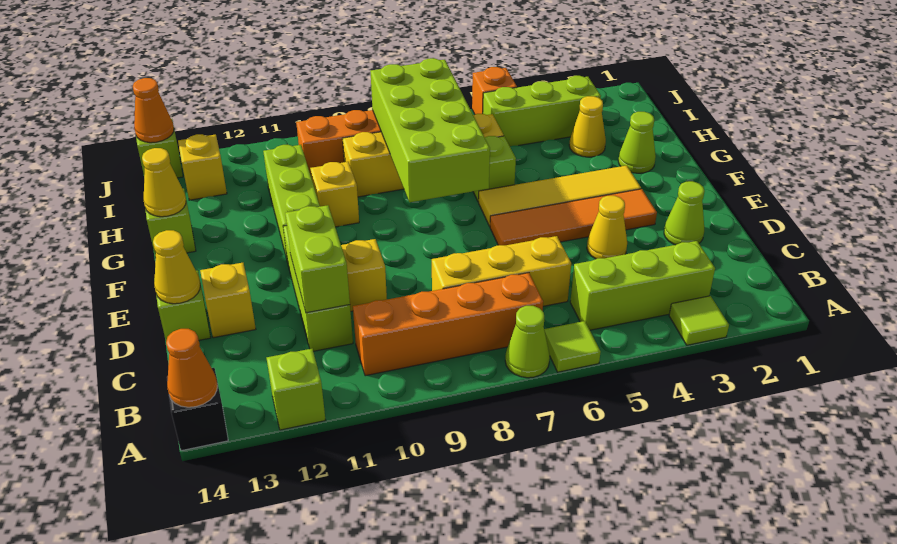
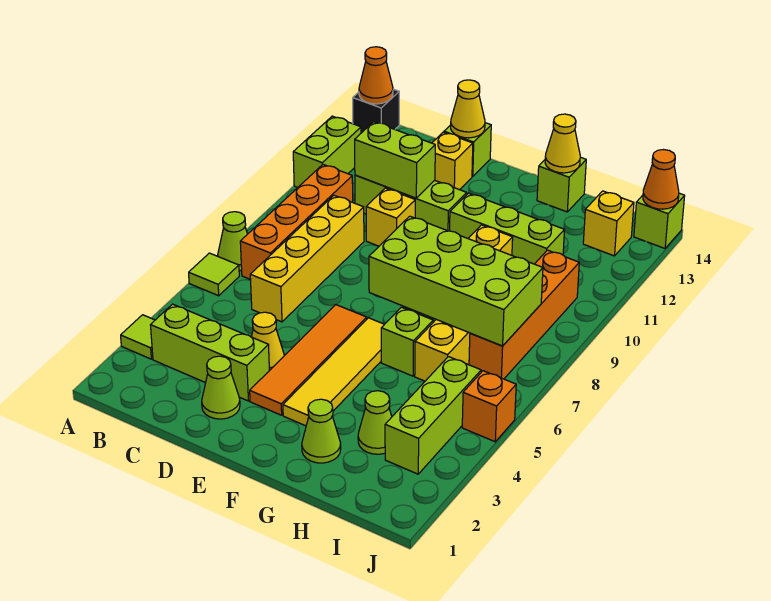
lime brick A12 level 1 -> lime brick A11:A12 level 1
lime brick B3:B5 level 1 -> lime brick B3:D3 level 1
yellow brick C6:C8 level 1 -> yellow brick C6:C9 level 1
yellow cone H3 level 1 -> lime cone H3 level 1

